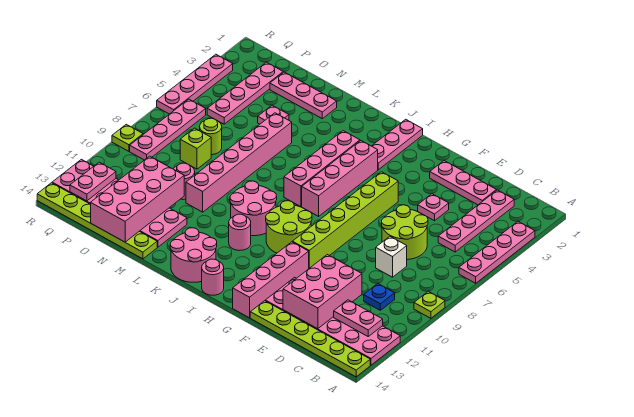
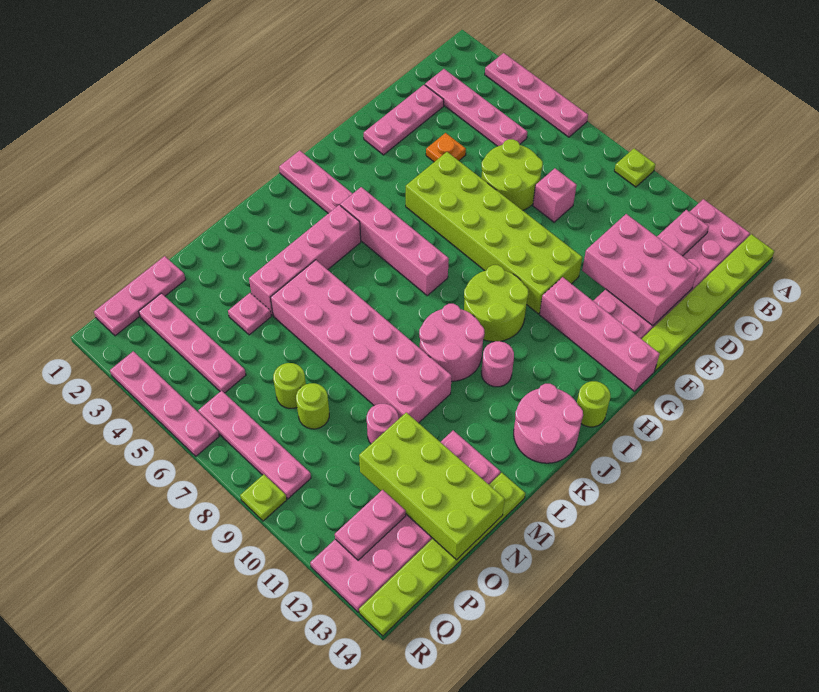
blue plate C10 level 1 -> none
white brick D8 level 1 -> pink brick D8 level 1
pink plate E4 level 1 -> orange plate E4 level 1
lime brick G5:G10 level 1 -> lime brick F5:G10 level 1
pink round brick I14 level 1 -> lime round brick I14 level 1
pink brick J4:J7 level 1 -> pink brick J4:M4 level 1
pink plate M2:O2 level 1 -> pink plate O1:Q1 level 1
pink brick M5:M10 level 1 -> pink brick L5:M10 level 1
pink brick N11:O14 level 2 -> lime brick N11:O14 level 2
lime brick O8 level 1 -> lime round brick O8 level 1
pink plate Q12:Q13 level 2 -> pink plate P12:Q12 level 2

